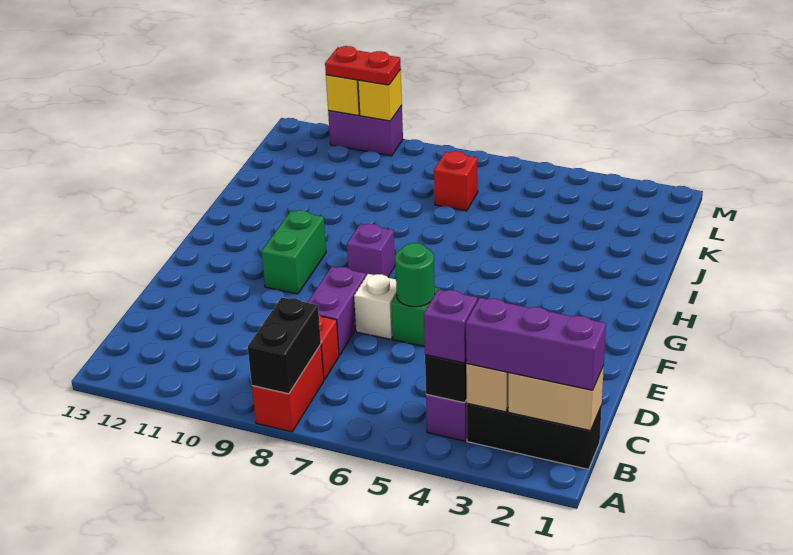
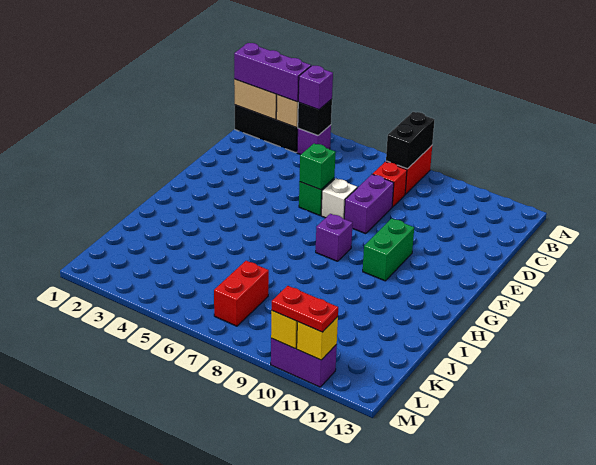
green round brick E6 level 2 -> green brick E6 level 2
red brick K7 level 1 -> red brick K7:L7 level 1

